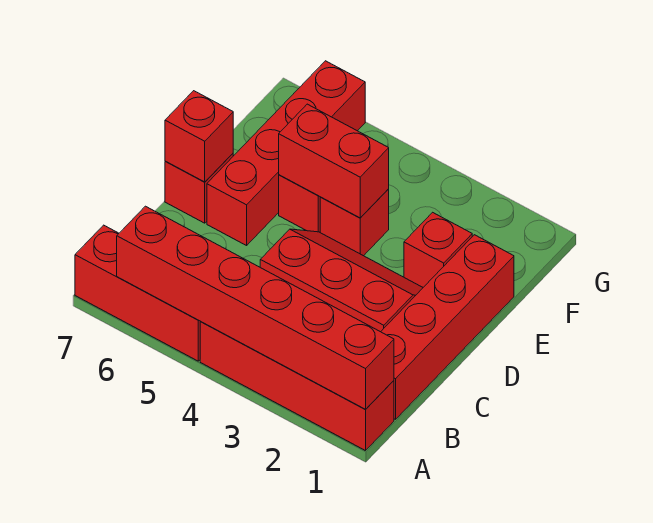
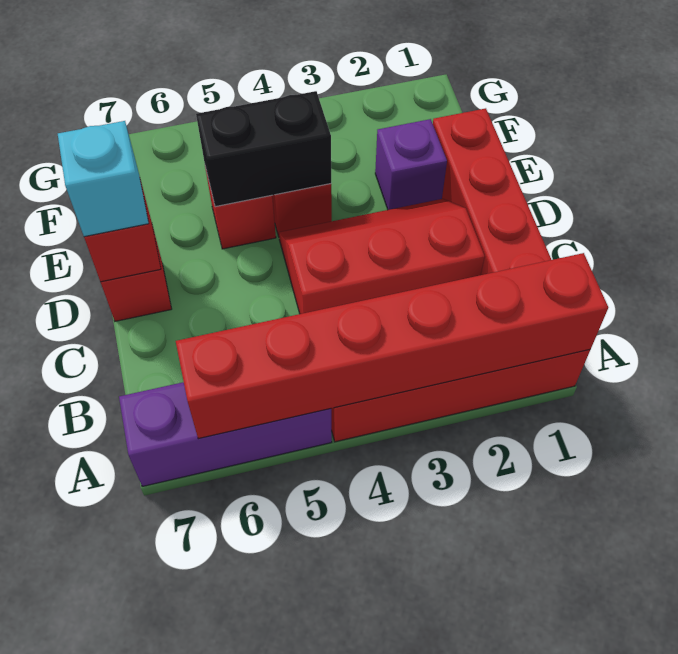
red brick A5:A7 level 1 -> purple brick A5:A7 level 1
red brick D6:G6 level 1 -> none
none -> cyan brick D7 level 3
red brick E2 level 1 -> purple brick E2 level 1
red brick E4:E5 level 2 -> black brick E4:E5 level 2

